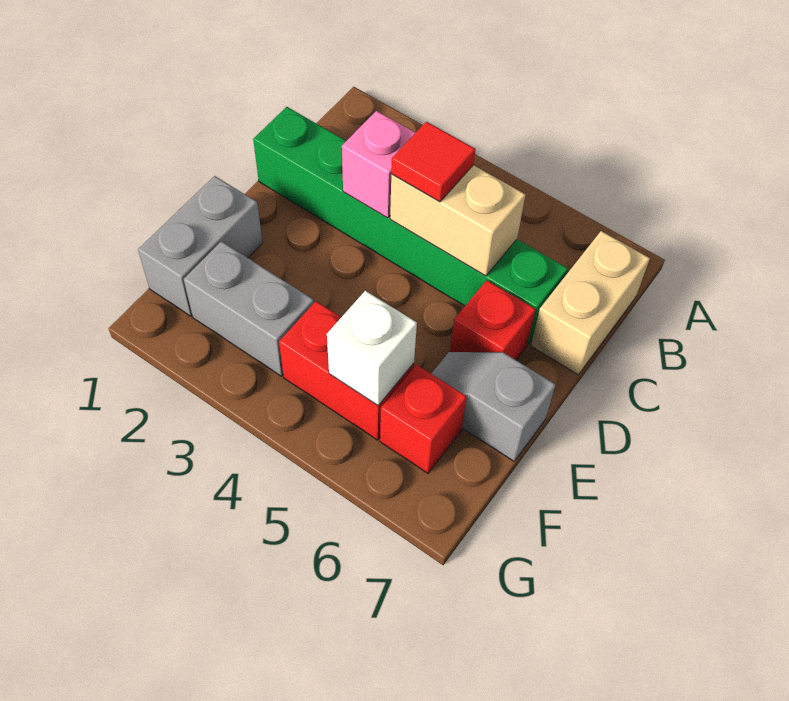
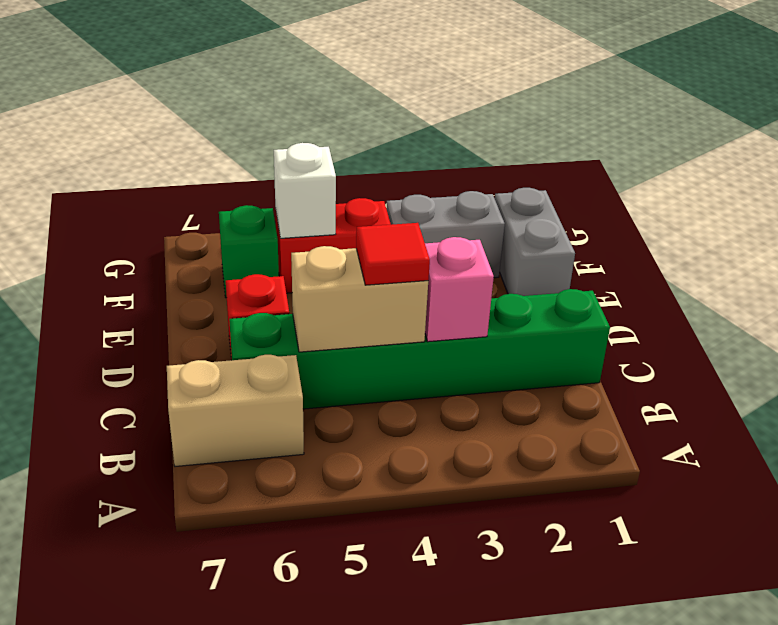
tan brick B7:C7 level 1 -> tan brick B6:B7 level 1
grey slope E6:E7 level 1 top 7 -> none
red brick F6 level 1 -> green brick F6 level 1

